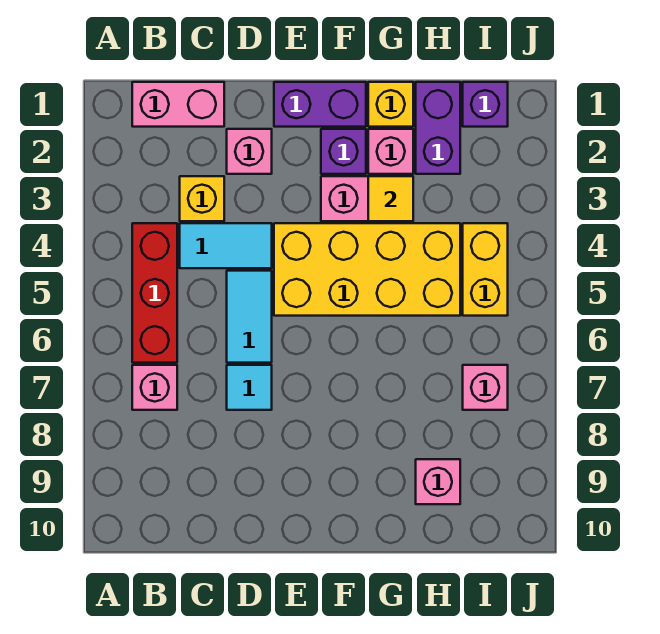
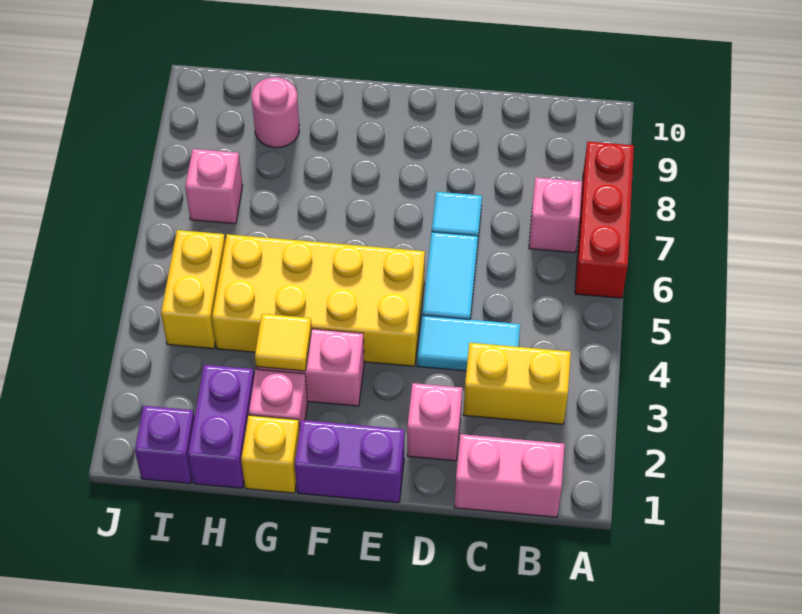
red brick B4:B6 level 1 -> red brick A6:A8 level 1
yellow brick C3 level 1 -> yellow brick B3:C3 level 1
purple brick F2 level 1 -> none
pink brick H9 level 1 -> pink round brick H9 level 1

